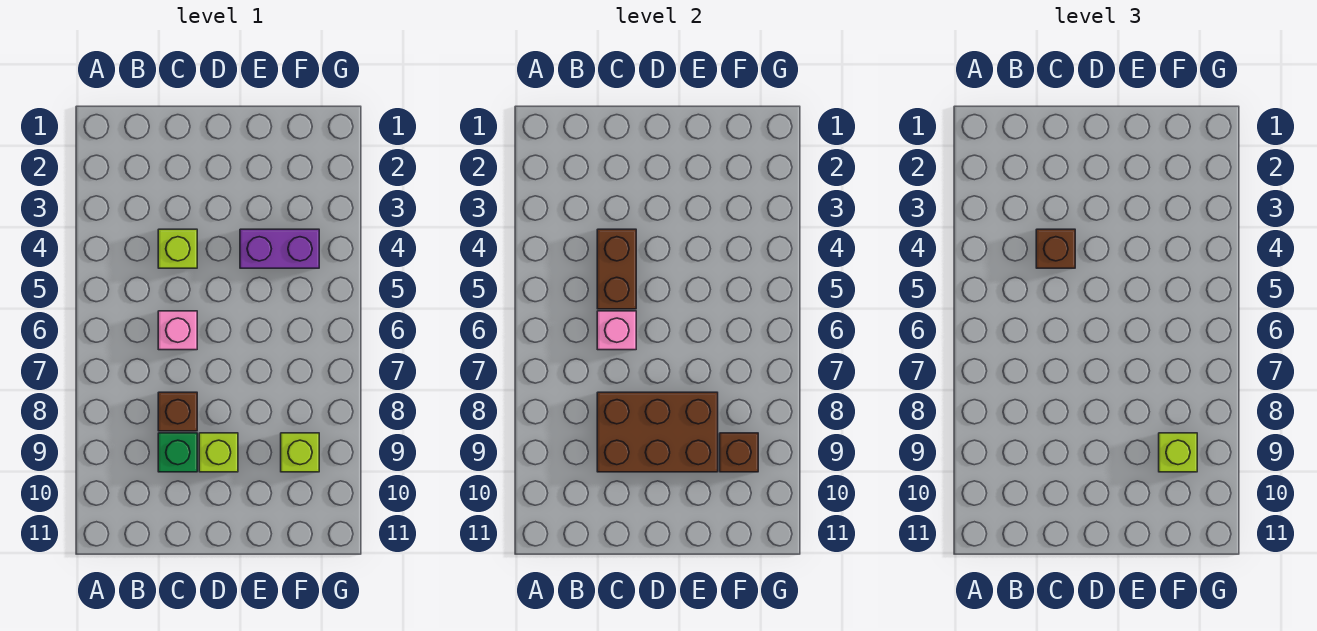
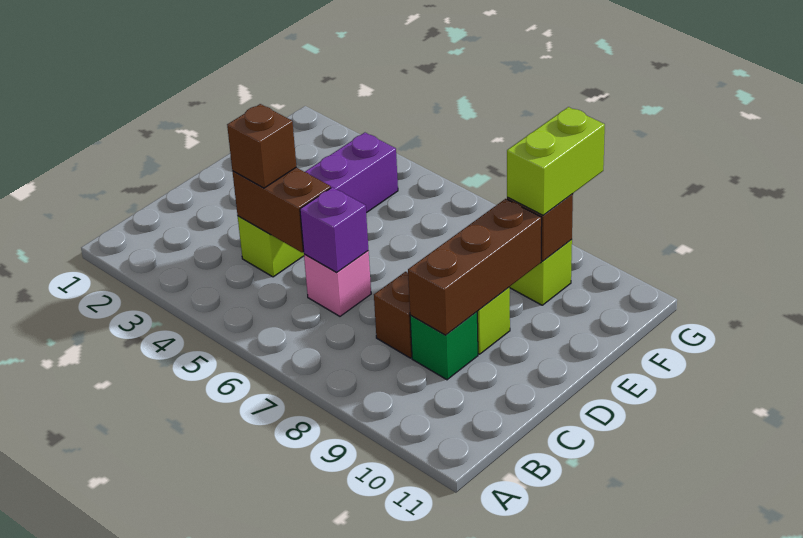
pink brick C6 level 2 -> purple brick C6 level 2
brown brick C8:E9 level 2 -> brown brick C9:E9 level 2
lime brick F9 level 3 -> lime brick F9:G9 level 3

